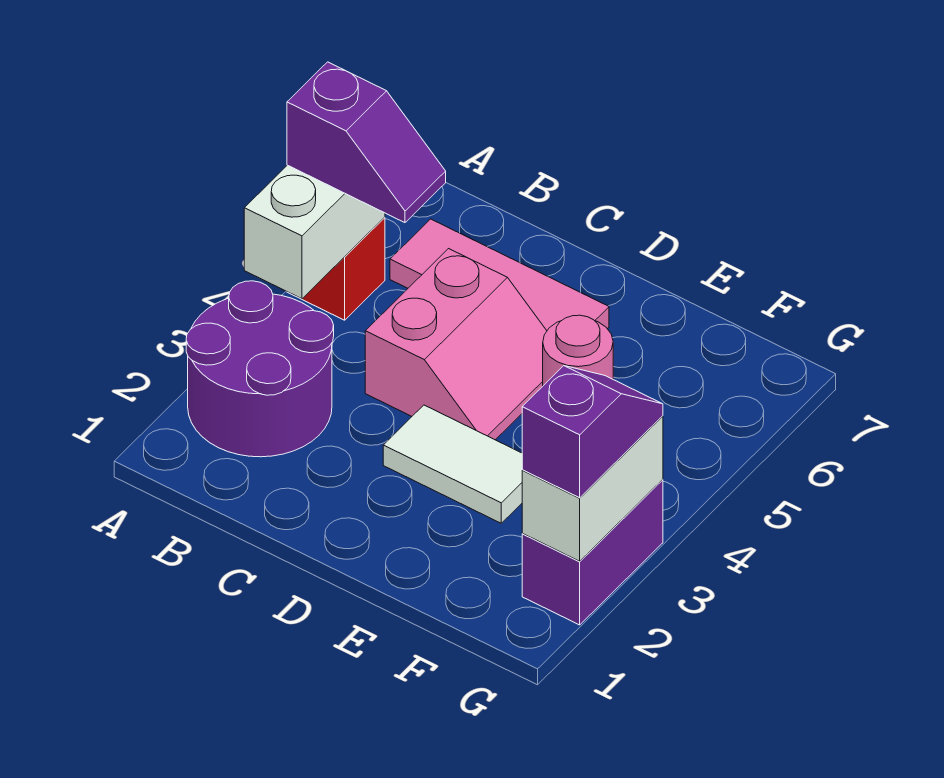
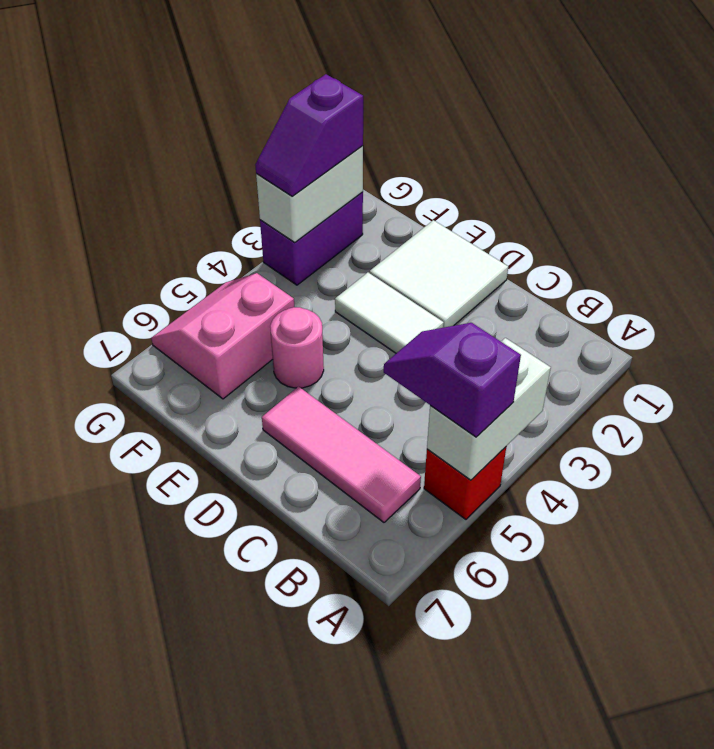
purple round brick A2:B3 level 1 -> none
pink slope C4:D5 level 1 top C -> pink slope F5:G6 level 1 top F
none -> white tile D1:E2 level 1

